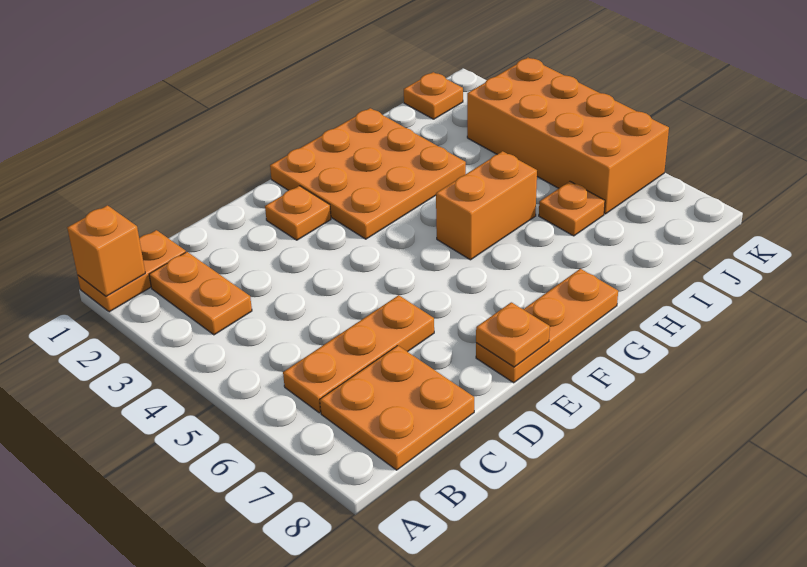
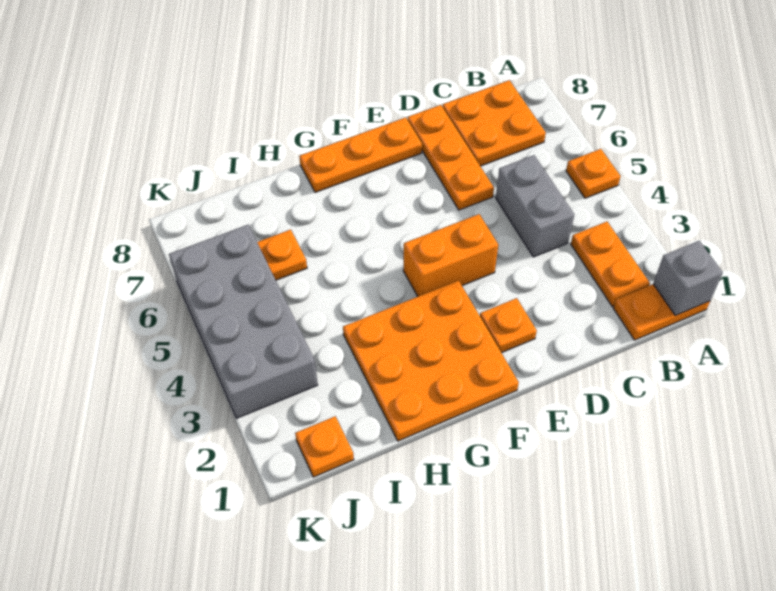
orange brick A1 level 2 -> grey brick A1 level 2
orange plate B6:D6 level 1 -> orange plate D6:D8 level 1
none -> grey brick C4:C5 level 1
orange plate E8 level 2 -> orange plate A5 level 1
orange brick G5:H5 level 1 -> orange brick E4:F4 level 1
orange brick J3:K6 level 1 -> grey brick J3:K6 level 1

